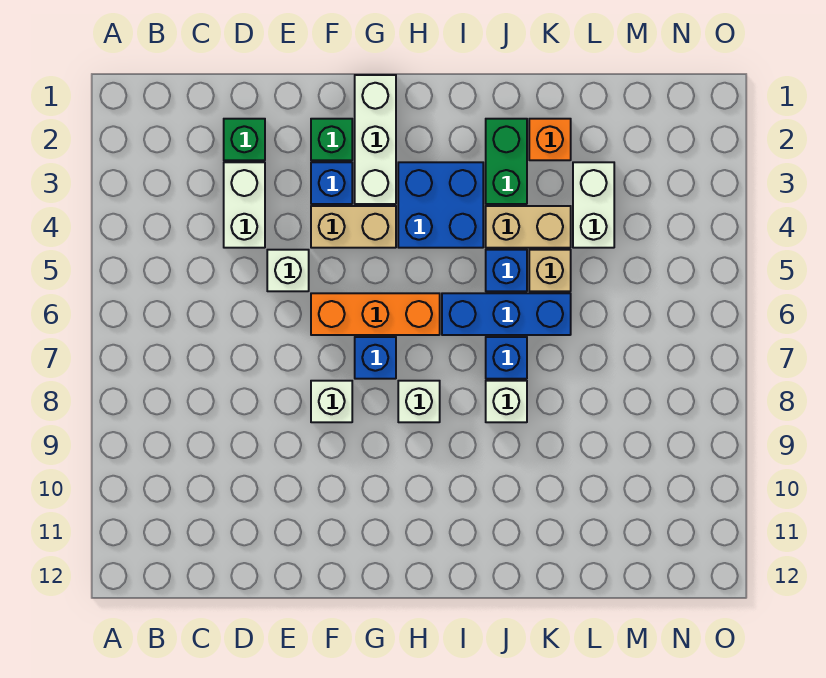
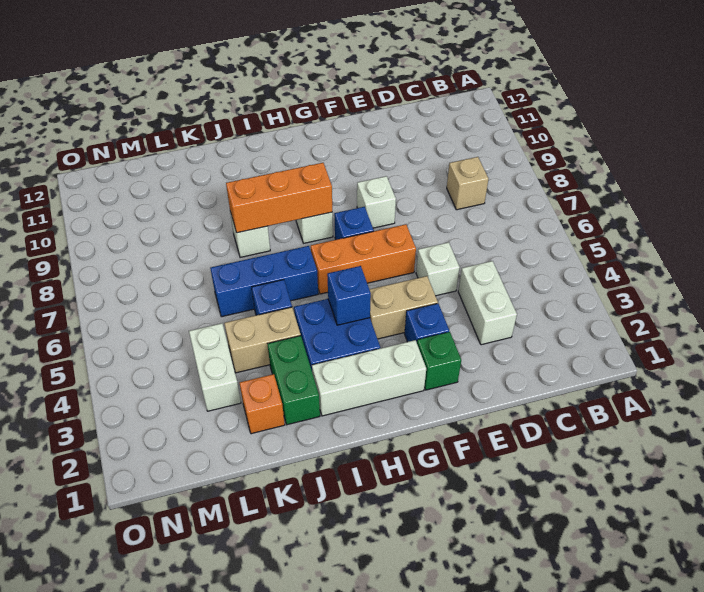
green brick D2 level 1 -> none
white brick G1:G3 level 1 -> white brick G2:I2 level 1
none -> orange brick H8:J8 level 2
blue brick J7 level 1 -> blue brick H4 level 2
tan brick K5 level 1 -> tan brick C8 level 1

